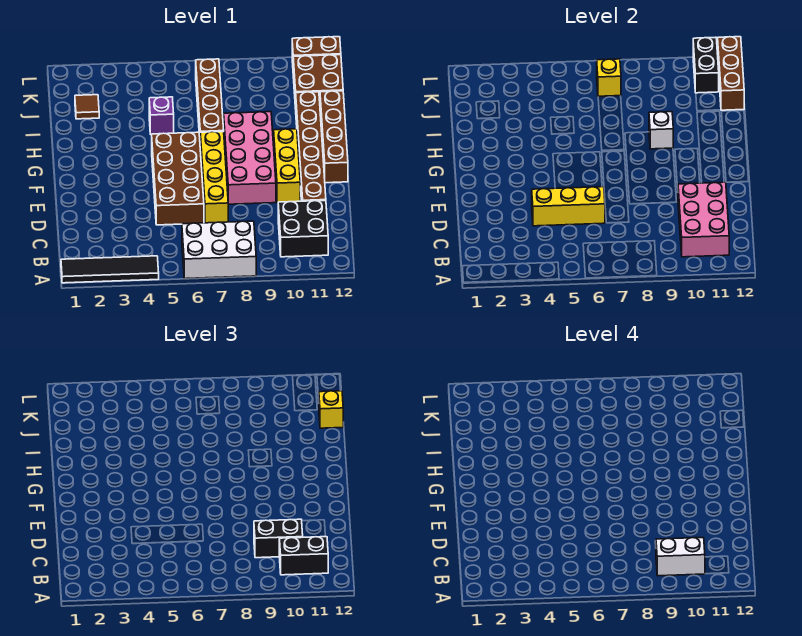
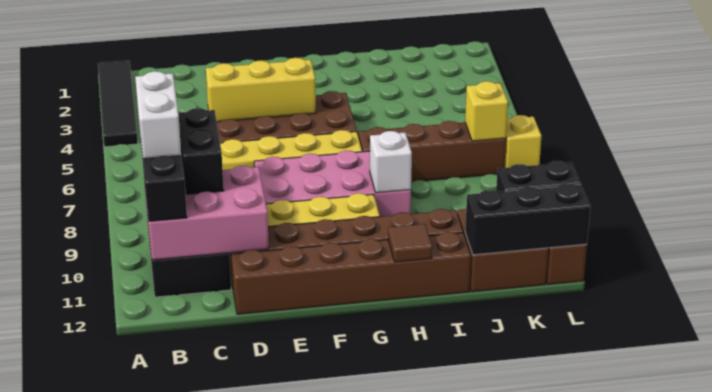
white brick A6:B8 level 1 -> none
yellow brick D4:D6 level 2 -> yellow brick D5:F5 level 2
brown brick F12:I12 level 1 -> brown brick D12:I12 level 1
purple brick I5 level 1 -> none
brown tile J2 level 1 -> brown tile H12 level 2
brown brick J12:L12 level 2 -> black brick J12:L12 level 2
yellow brick J12 level 3 -> yellow brick L7 level 1

